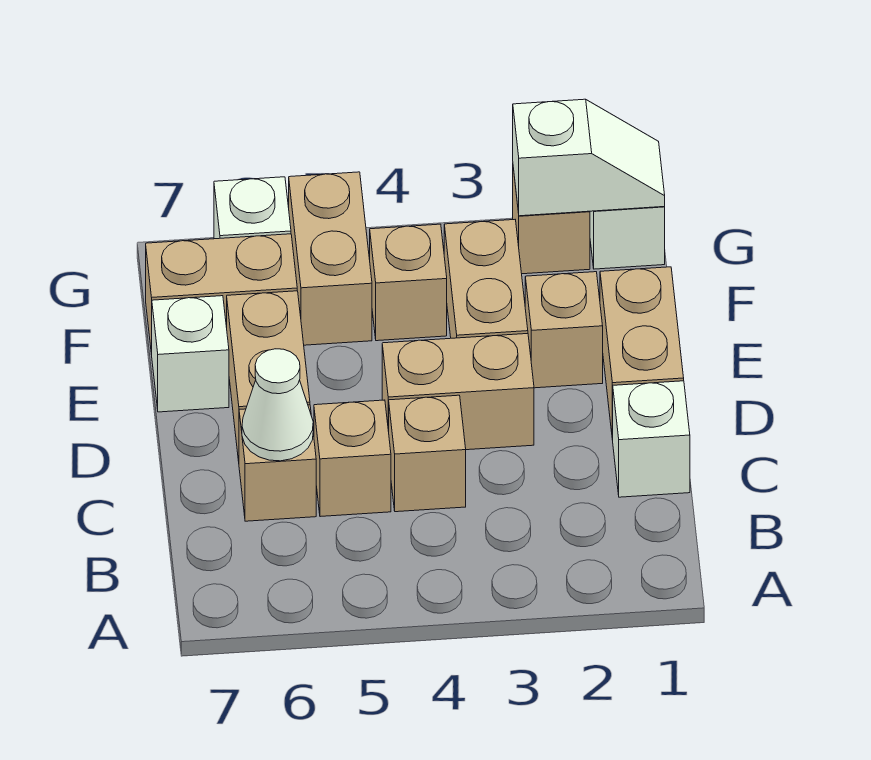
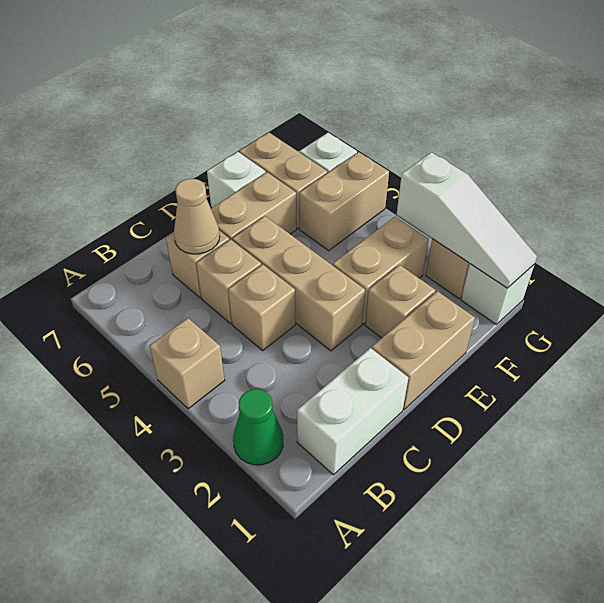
none -> green cone A2 level 1
white brick C1 level 1 -> white brick B1:C1 level 1
white cone C6 level 2 -> tan cone C6 level 2
tan brick D3:D4 level 1 -> tan brick D3:D5 level 1
tan brick F4 level 1 -> tan brick A4 level 1
white slope G1:G2 level 2 top 2 -> white slope G1:G3 level 2 top 3

